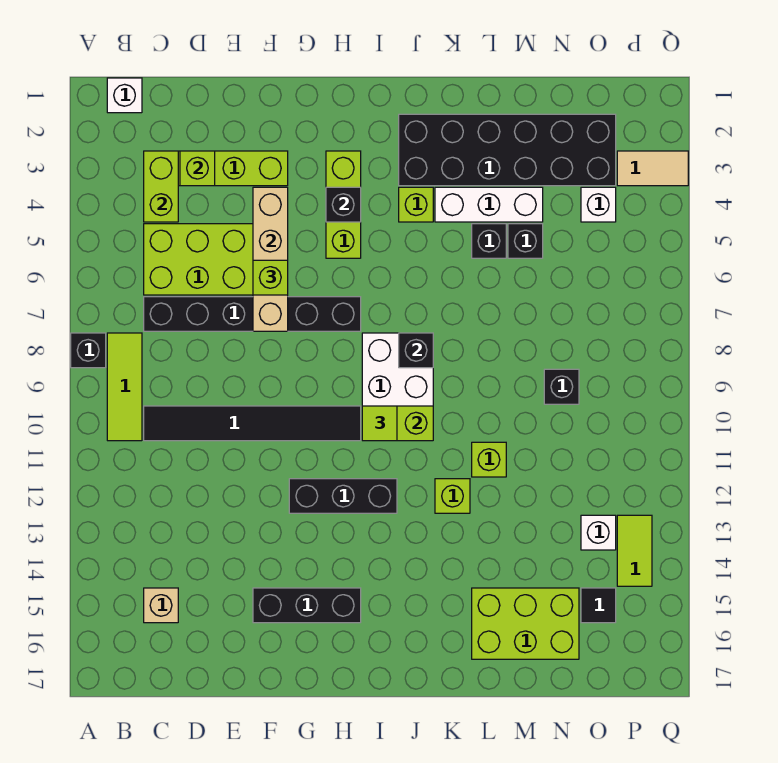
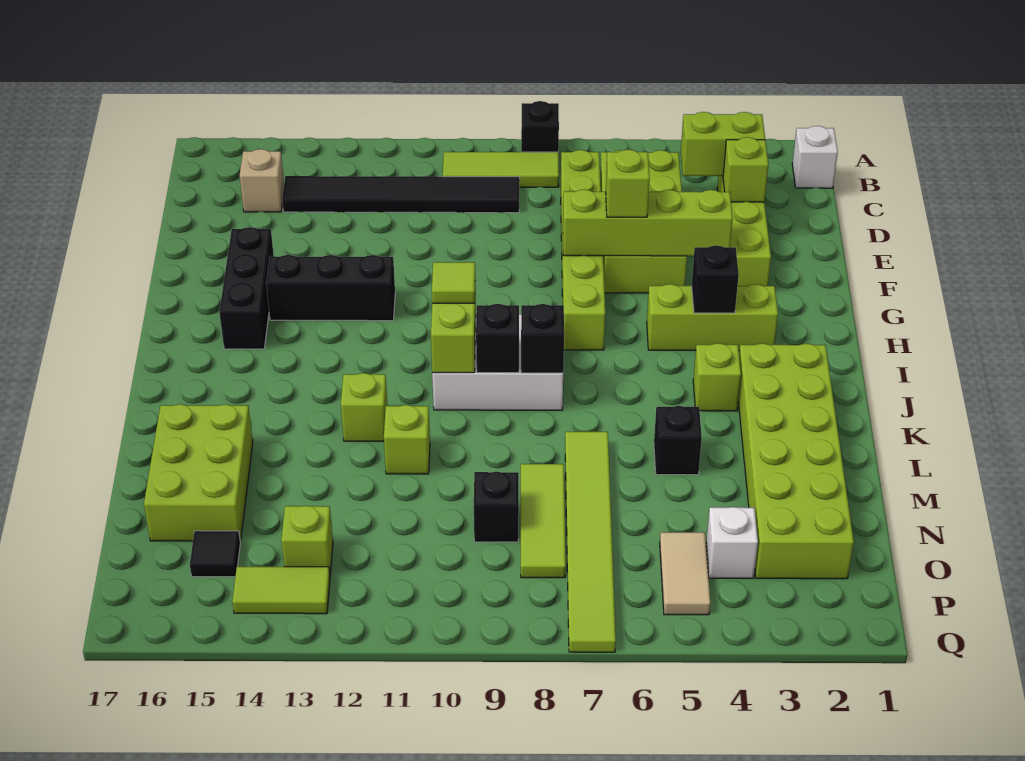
black brick C7:H7 level 1 -> lime brick C7:H7 level 1
black tile C10:H10 level 1 -> black tile C9:C14 level 1
tan brick F4:F7 level 2 -> lime brick F4:F7 level 2
black brick G12:I12 level 1 -> black brick G12:G14 level 1
black brick J2:O3 level 1 -> lime brick J2:O3 level 1
white brick K4:M4 level 1 -> none
none -> lime tile L7:Q7 level 1
black brick M5 level 1 -> black brick J9 level 2
none -> lime tile M8:O8 level 1
white brick O13 level 1 -> lime brick O13 level 1
tan tile P3:Q3 level 1 -> tan tile O5:P5 level 1

